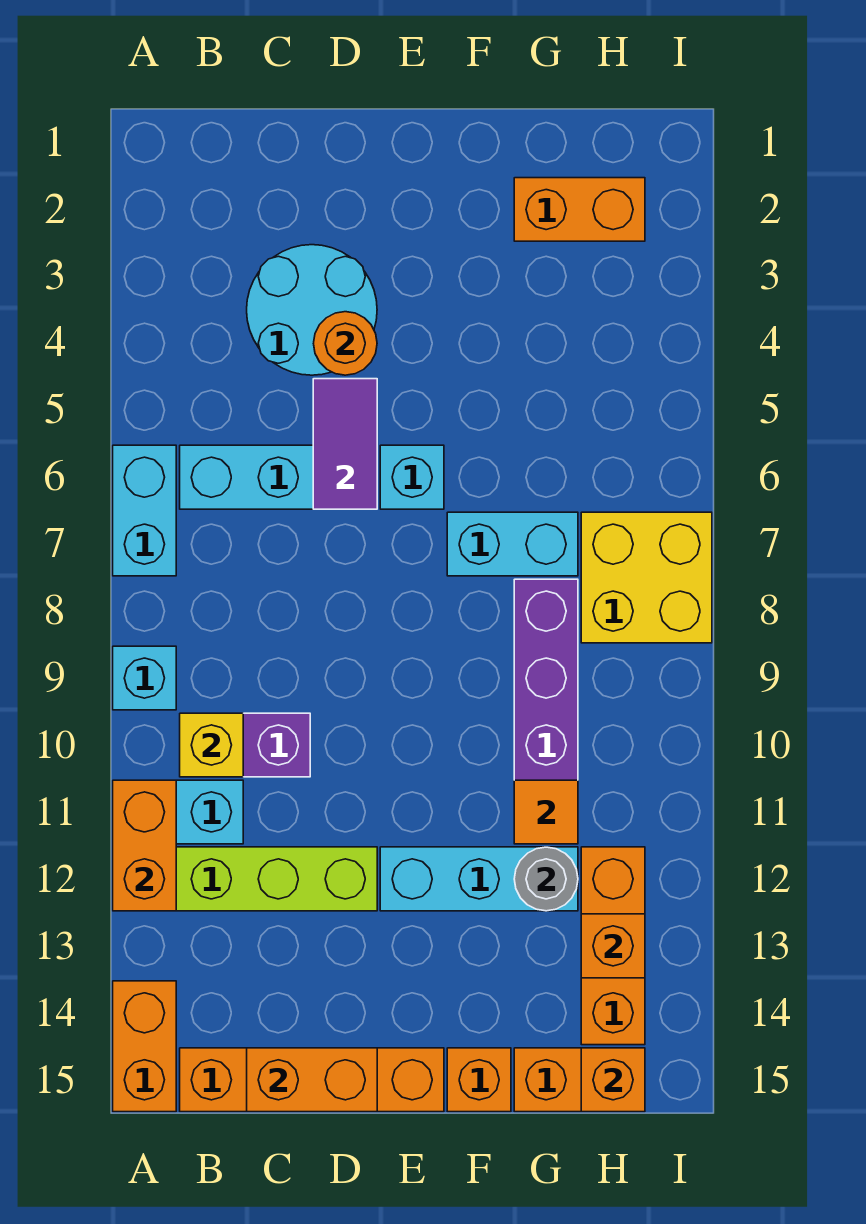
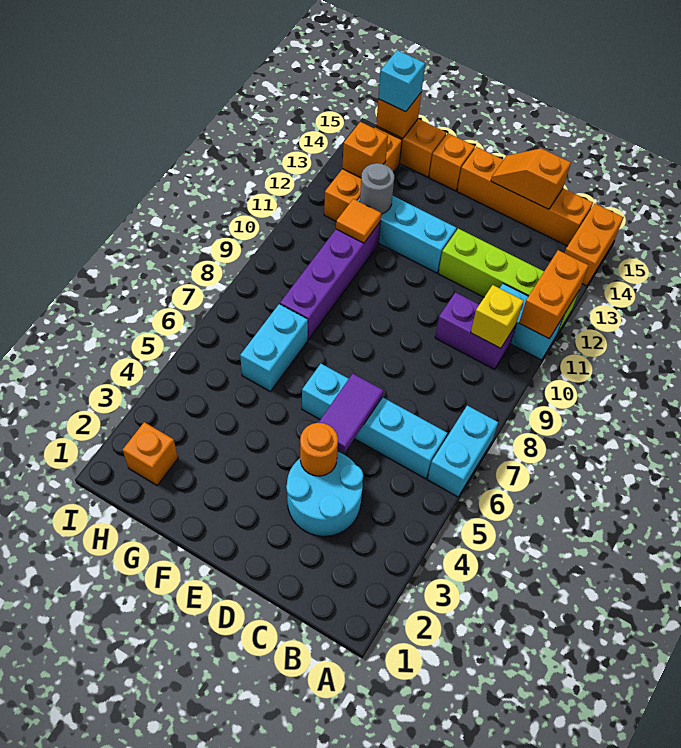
cyan brick A9 level 1 -> cyan brick H15 level 3
orange brick C15:D15 level 2 -> orange slope C15:D15 level 2 top C
cyan brick F7:G7 level 1 -> cyan brick G6:G7 level 1
orange brick G2:H2 level 1 -> orange brick H2 level 1
yellow brick H7:I8 level 1 -> none

